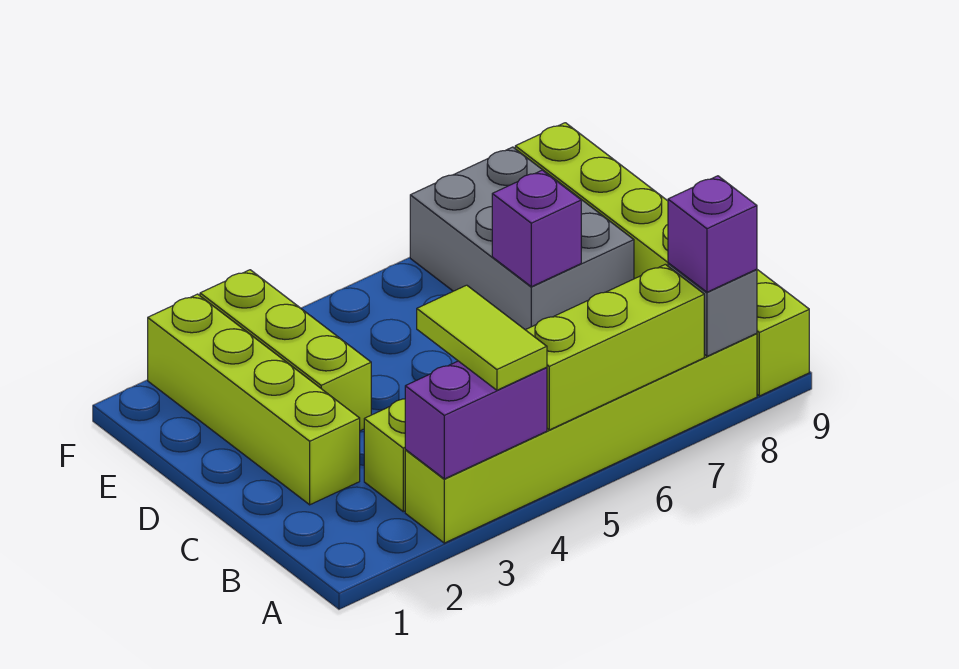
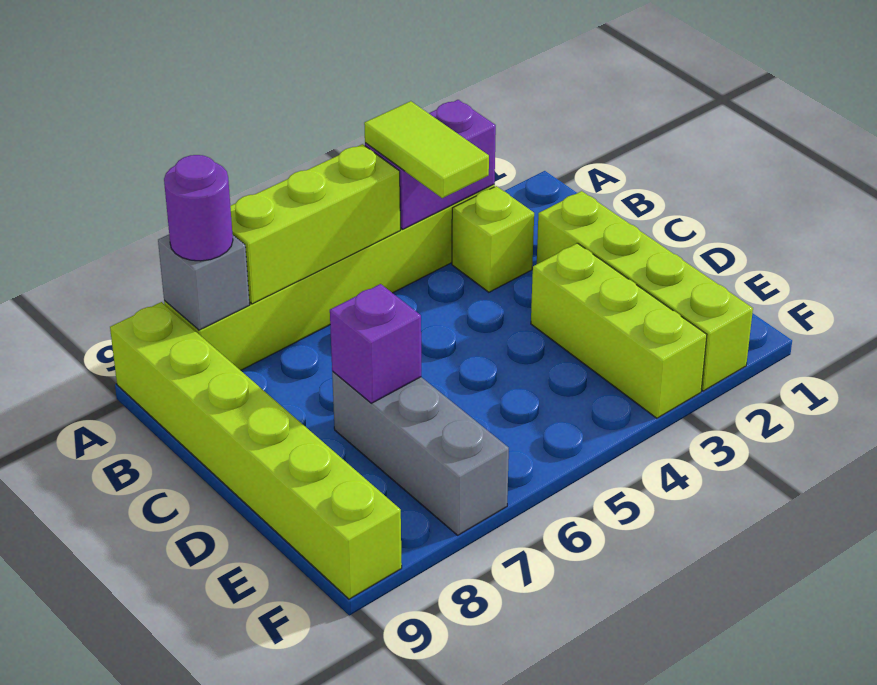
purple brick A8 level 3 -> purple round brick A8 level 3
grey brick D7:F8 level 1 -> grey brick D7:F7 level 1

